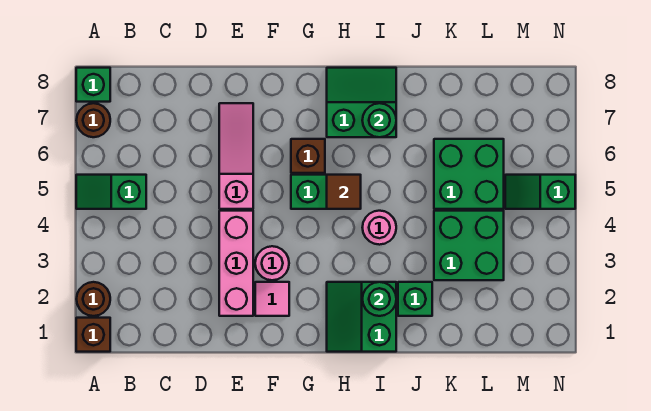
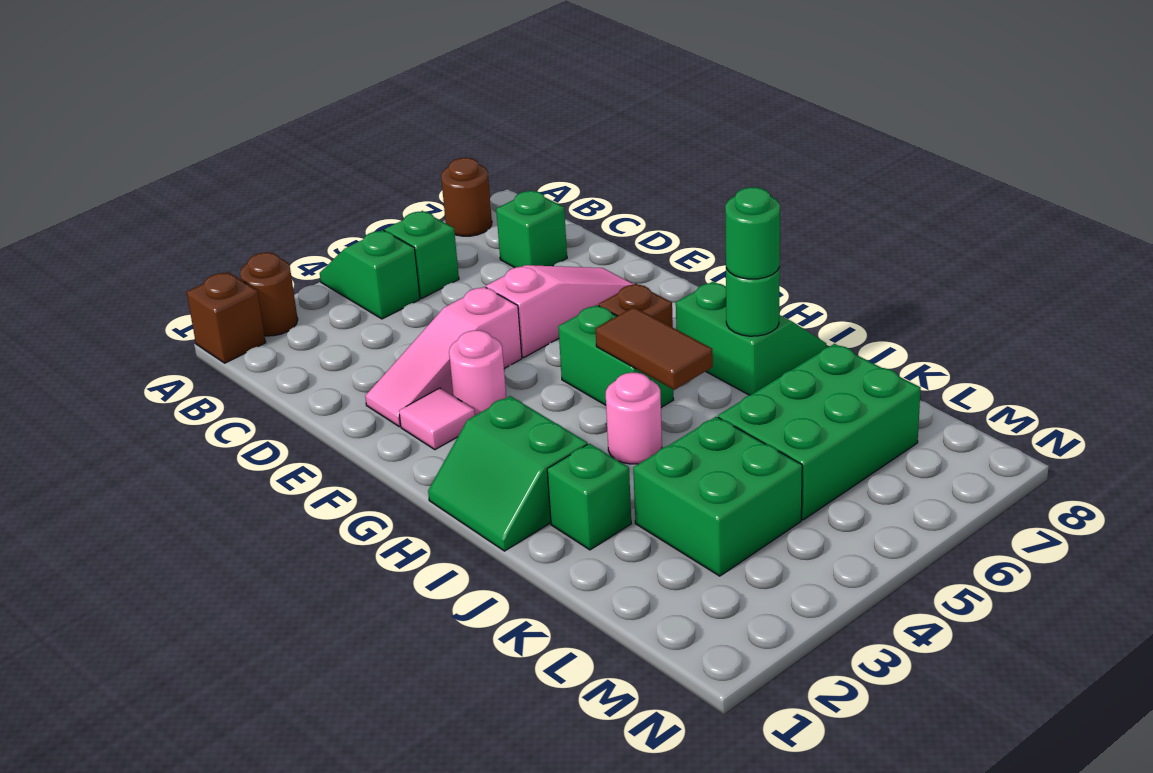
green brick A8 level 1 -> green brick C7 level 1
pink brick E2:E4 level 1 -> pink slope E2:E4 level 1 top 4
green slope H1:I2 level 1 top I -> green slope H1:I2 level 1 top 2
brown tile H5 level 2 -> brown tile H5:I5 level 2
green round brick I2 level 2 -> green round brick I7 level 3
green brick K5:L6 level 1 -> green brick K5:L7 level 1
green slope M5:N5 level 1 top N -> green slope A4:B4 level 1 top B

